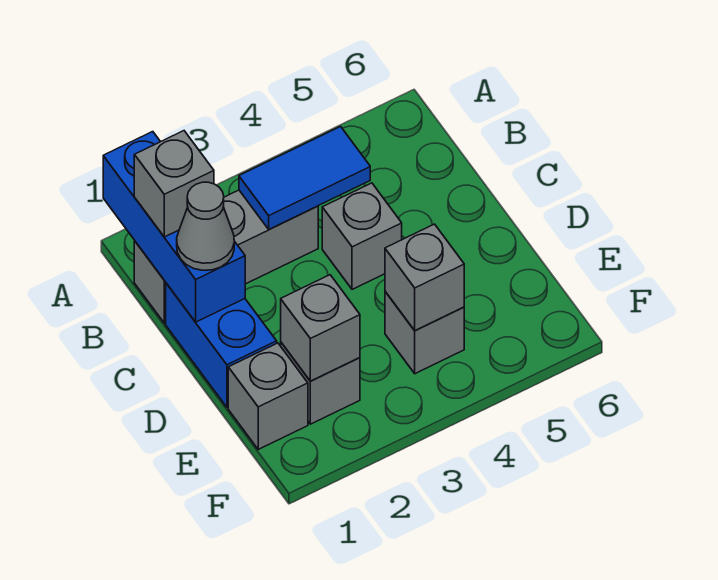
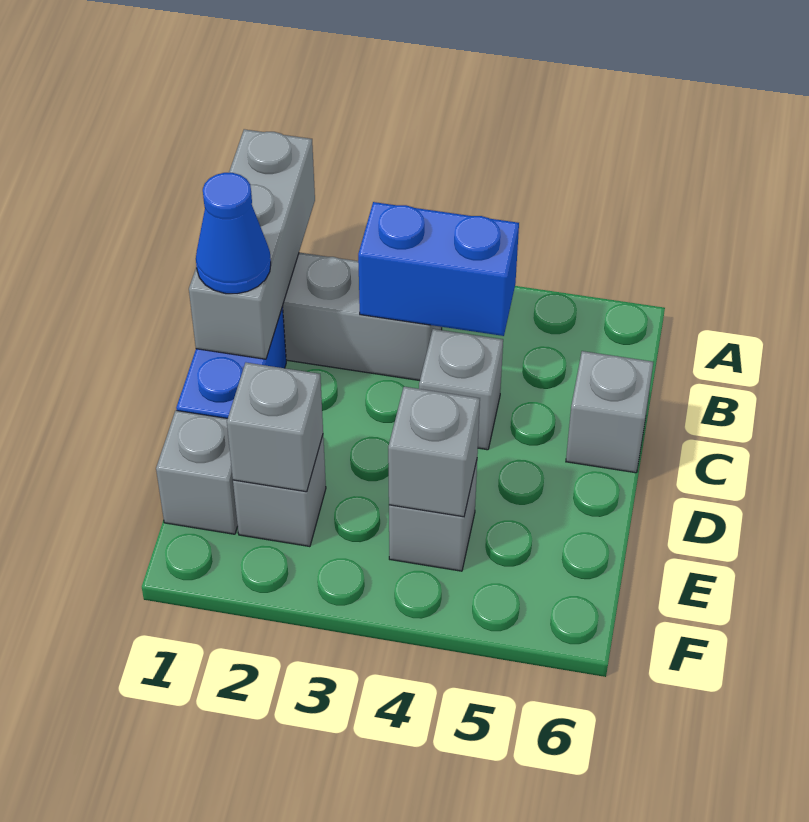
blue brick A1:C1 level 2 -> grey brick A1:C1 level 2
grey brick B1 level 3 -> grey brick C6 level 1
blue tile B3:B4 level 2 -> blue brick B3:B4 level 2
grey cone C1 level 3 -> blue cone C1 level 3

